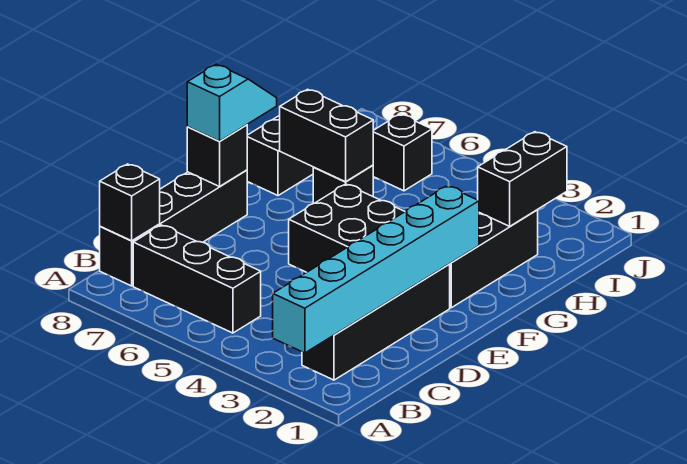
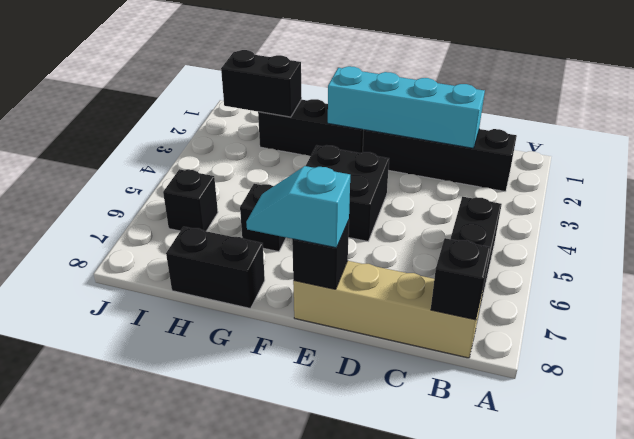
cyan brick A2:F2 level 2 -> cyan brick C2:F2 level 2
black brick B8:E8 level 1 -> tan brick B8:E8 level 1
black brick G6:G7 level 2 -> none

